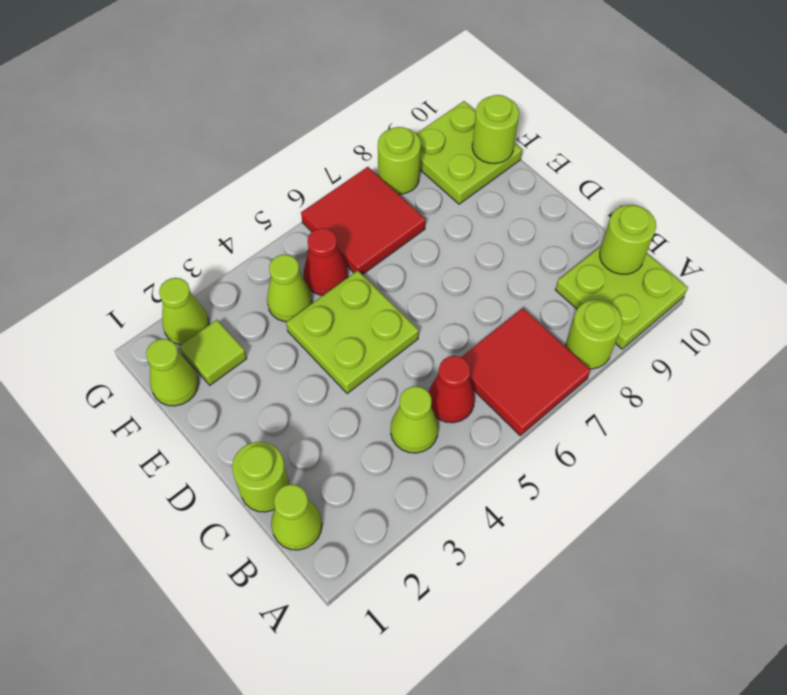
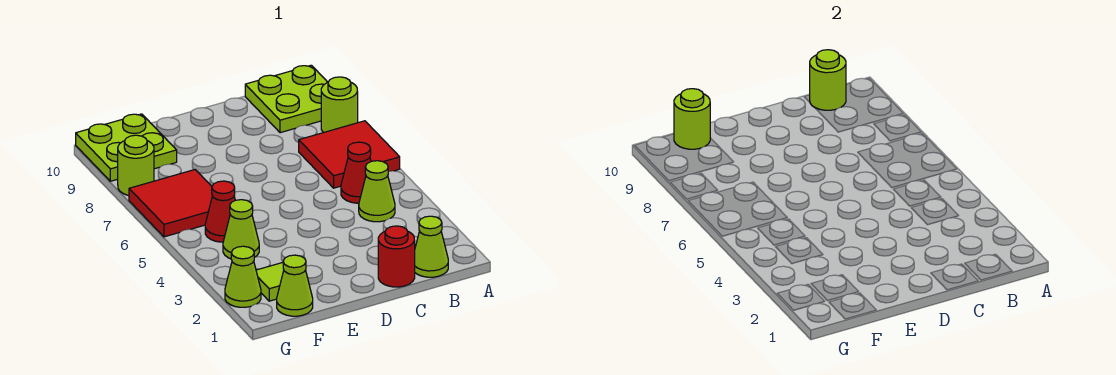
lime round brick C1 level 1 -> red round brick C1 level 1
lime plate D4:E5 level 1 -> none

